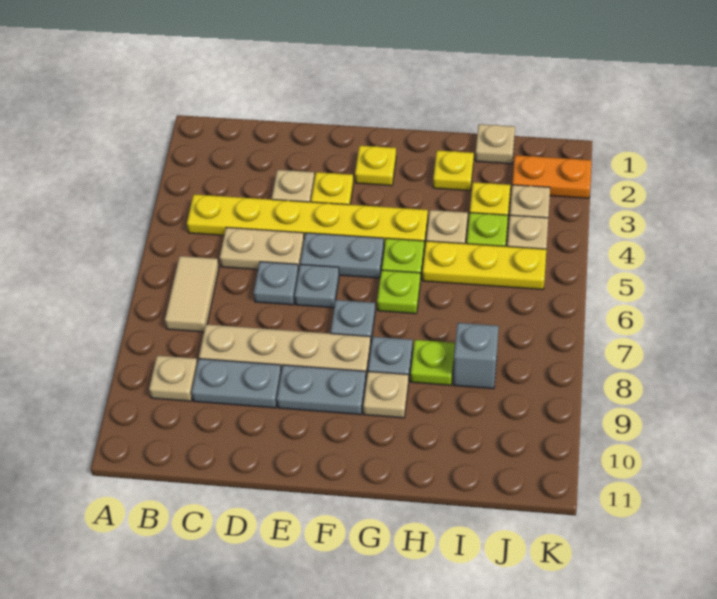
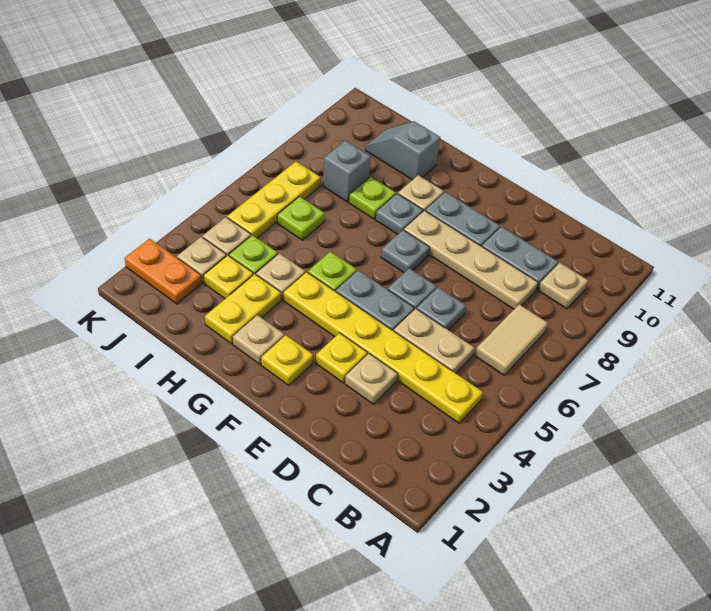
lime plate G6 level 1 -> lime plate I6 level 1
yellow plate H2 level 1 -> yellow plate H2:H3 level 1
yellow plate H5:J5 level 1 -> yellow plate J5:J7 level 1
none -> grey slope H10:I10 level 1 top H
tan plate I1 level 1 -> tan plate G2 level 1

